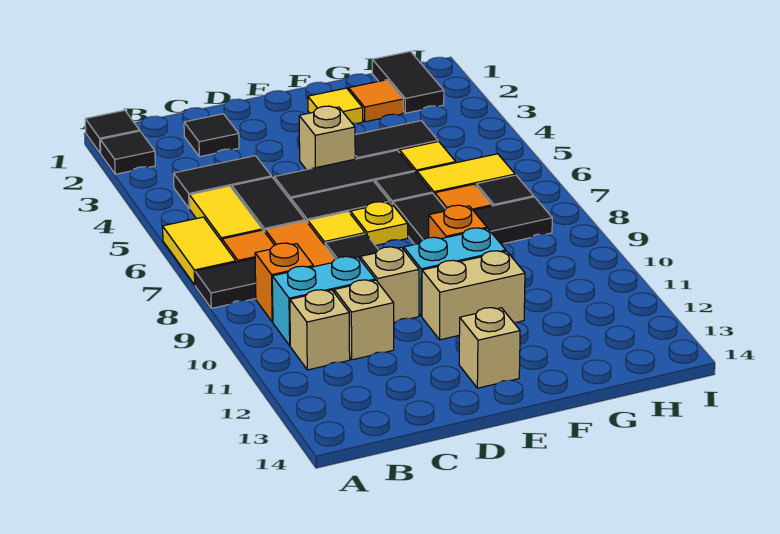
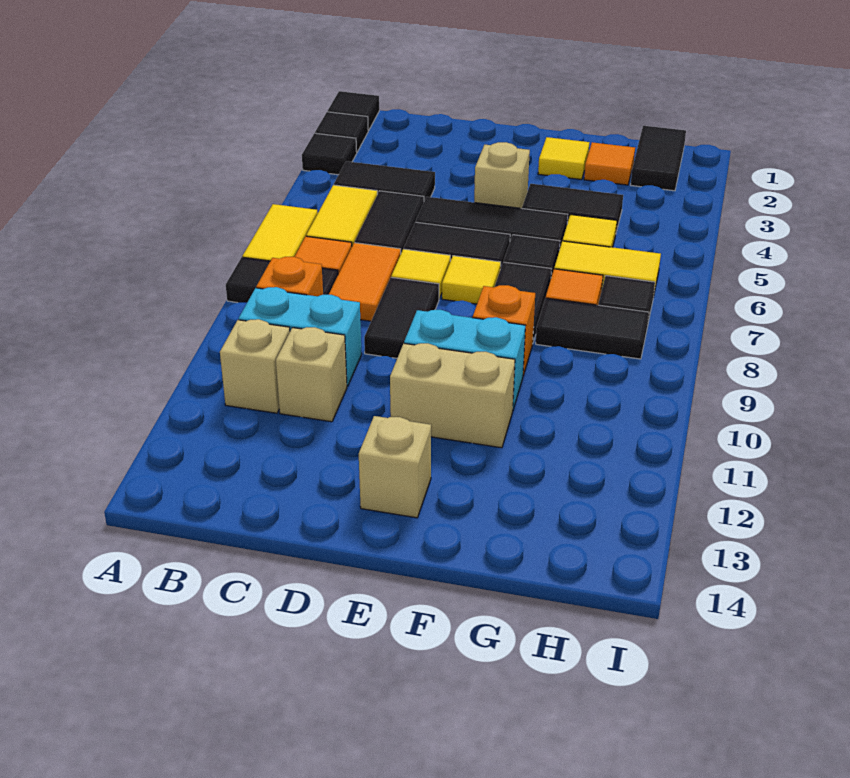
black tile C2 level 1 -> black tile A3 level 1
tan brick D10 level 1 -> none
yellow plate E7 level 1 -> yellow tile E7 level 1

